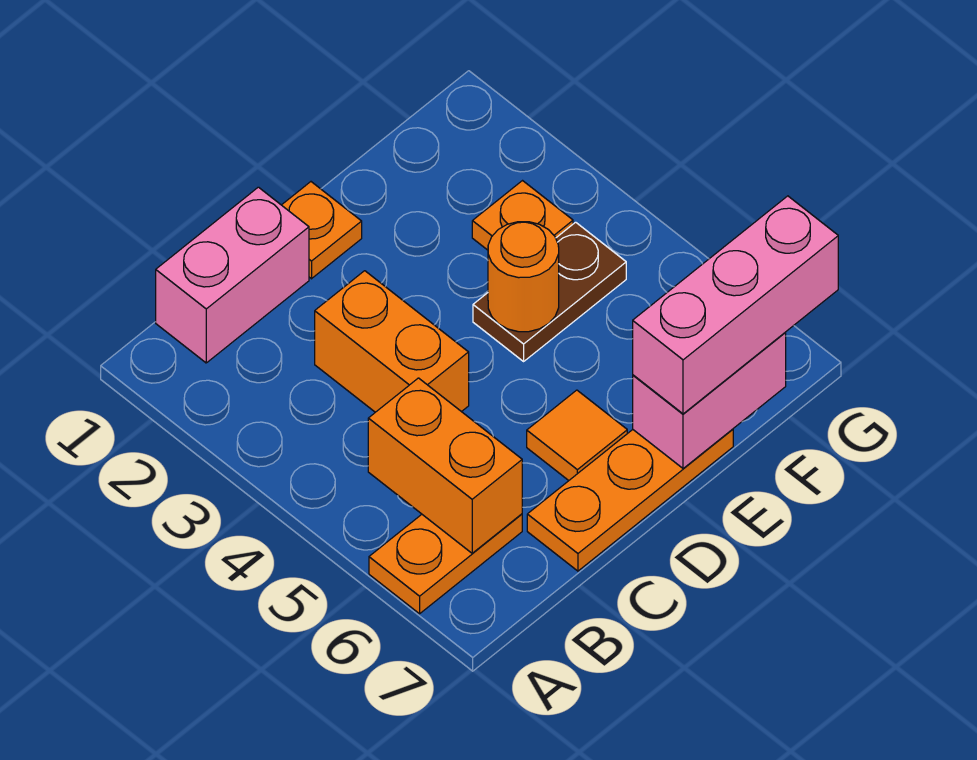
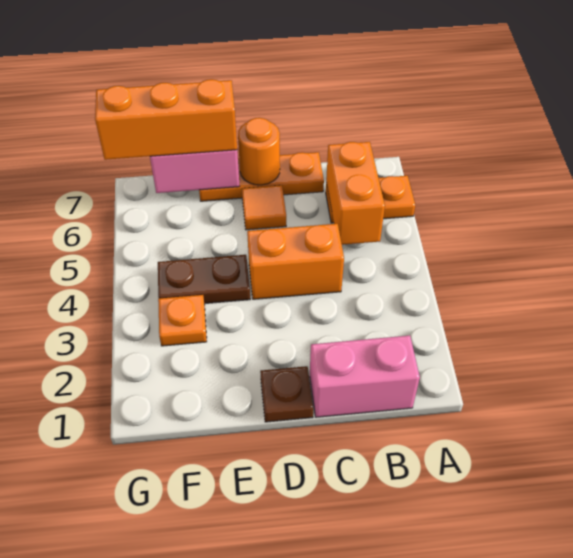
orange brick C3:C4 level 1 -> orange brick C4:D4 level 1
orange plate D1 level 1 -> brown plate D1 level 1
orange round brick E4 level 2 -> orange round brick D7 level 2
pink brick E7:G7 level 3 -> orange brick E7:G7 level 3

